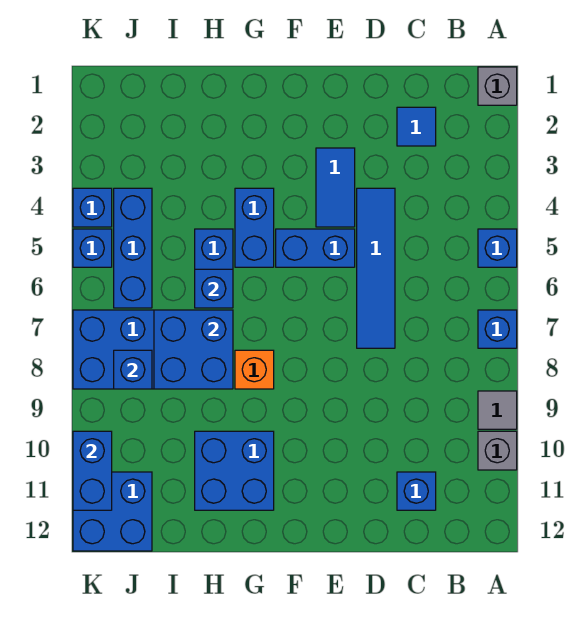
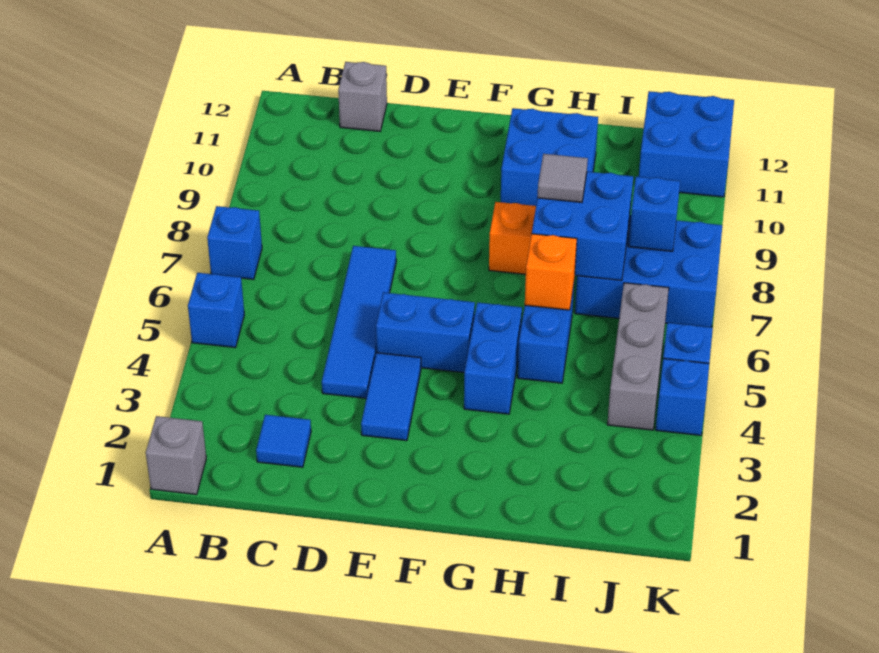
grey tile A9 level 1 -> grey tile H8 level 3
grey brick A10 level 1 -> grey brick C12 level 1
blue brick C11 level 1 -> none
blue brick H6 level 2 -> orange brick H6 level 2
blue brick J4:J6 level 1 -> grey brick J4:J6 level 1
blue brick K10:K11 level 2 -> none

